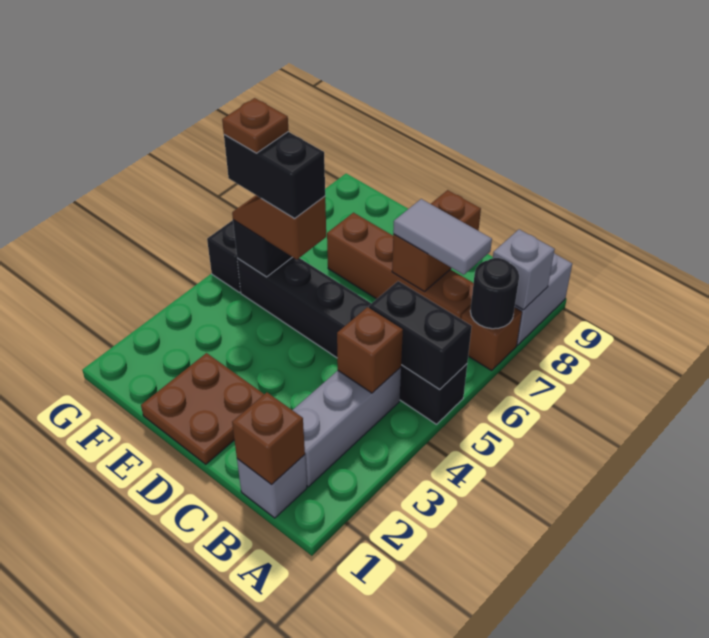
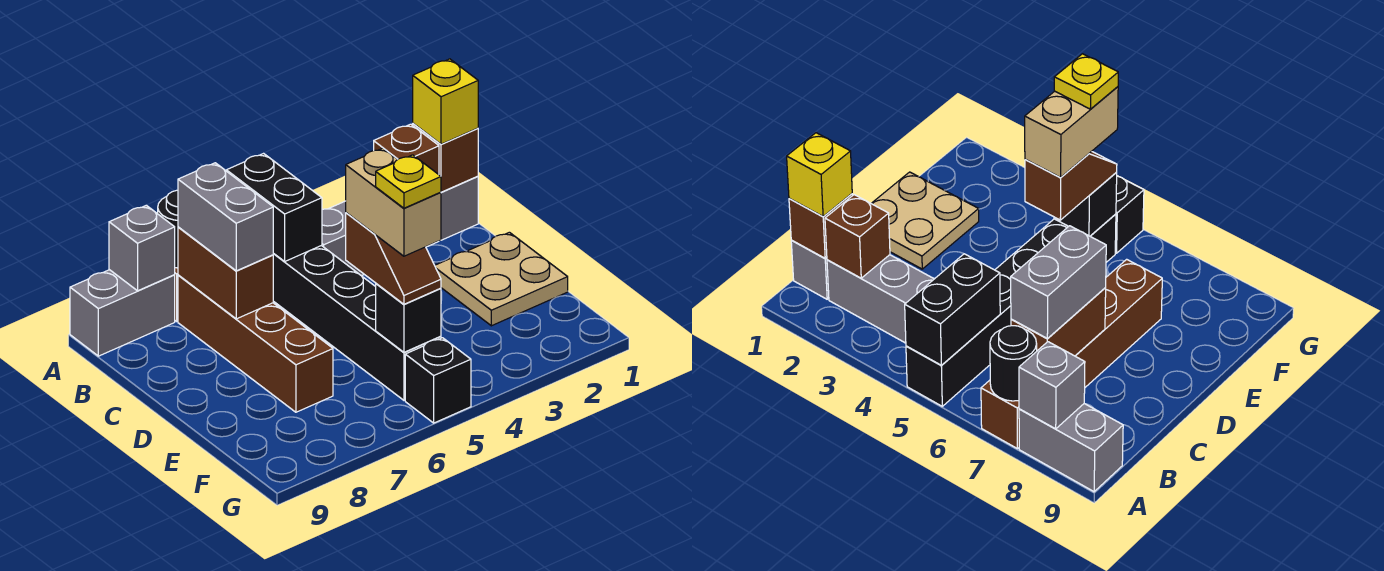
none -> yellow brick B1 level 3
brown brick B4 level 2 -> brown brick B2 level 2
grey tile B7:C7 level 3 -> grey brick B7:C7 level 3
brown brick C7:C8 level 2 -> brown brick B7:C7 level 2
brown plate D1:E2 level 1 -> tan plate D1:E2 level 1
black brick E5:F5 level 4 -> tan brick E5:F5 level 4
brown plate F5 level 5 -> yellow plate F5 level 5

